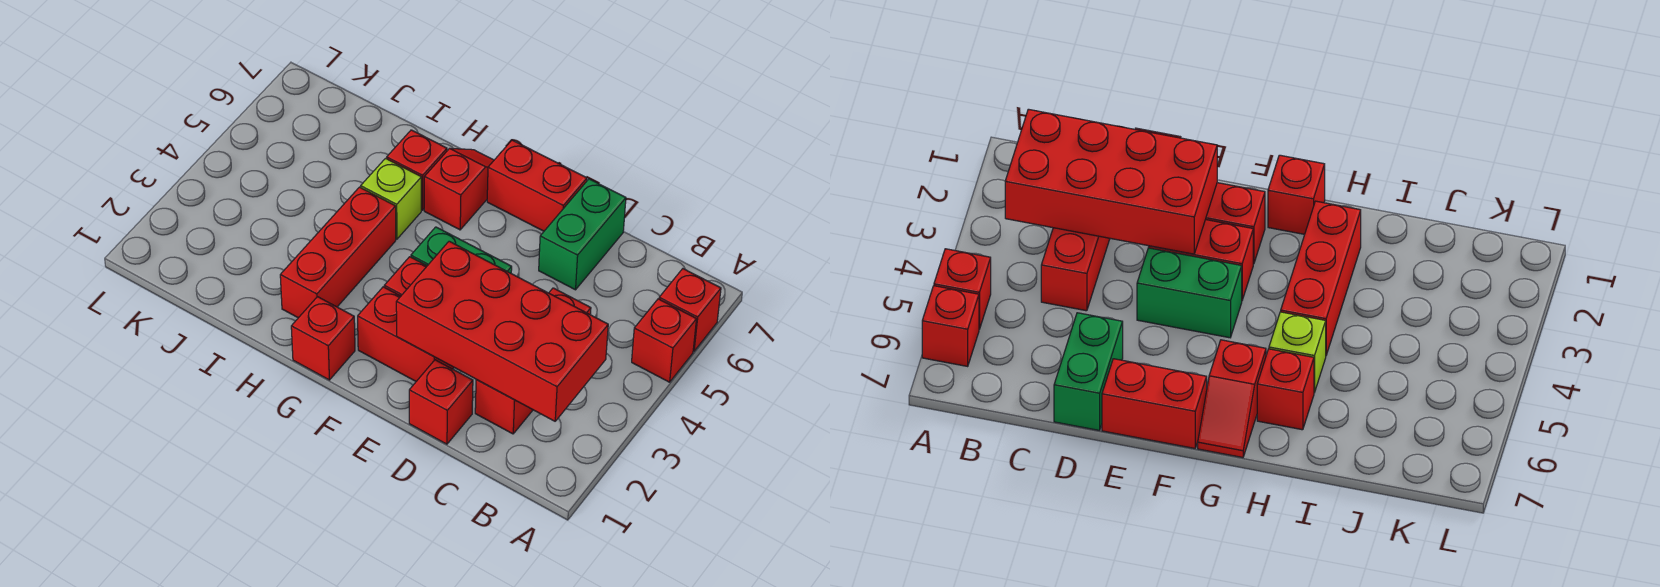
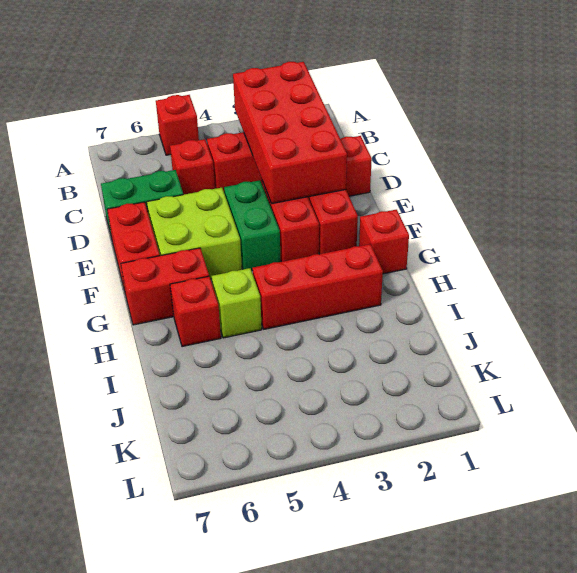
red brick A6 level 1 -> red brick C5 level 1
none -> lime brick E5:F6 level 1
red slope G6:G7 level 1 top 6 -> red brick G6:G7 level 1

